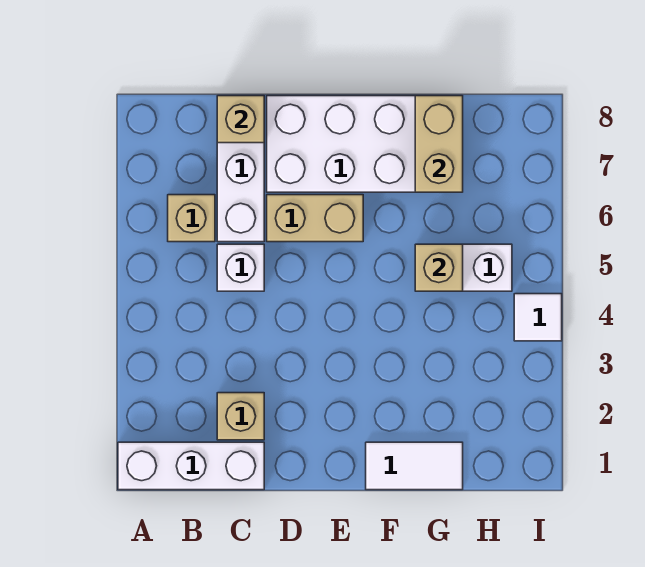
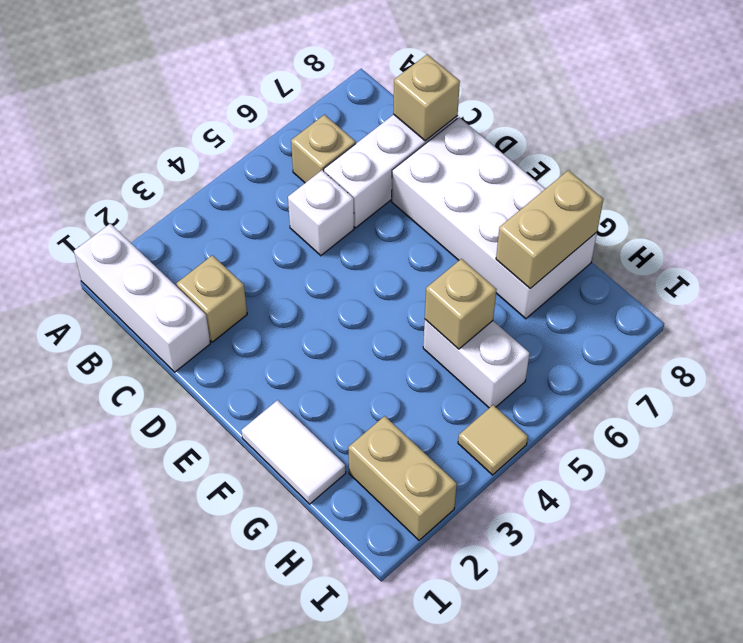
tan brick D6:E6 level 1 -> tan brick H2:I2 level 1
white tile I4 level 1 -> tan tile I4 level 1

